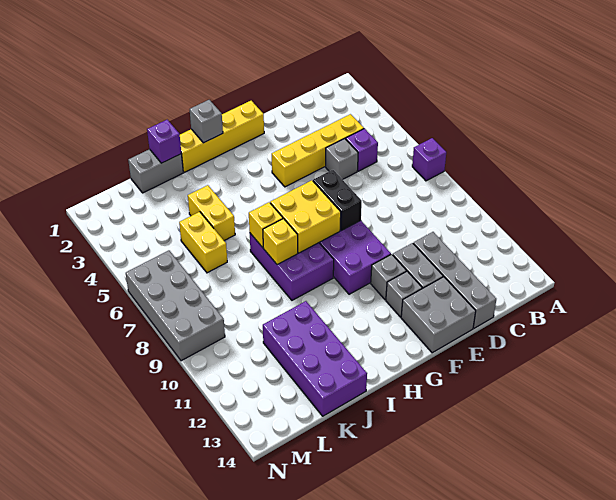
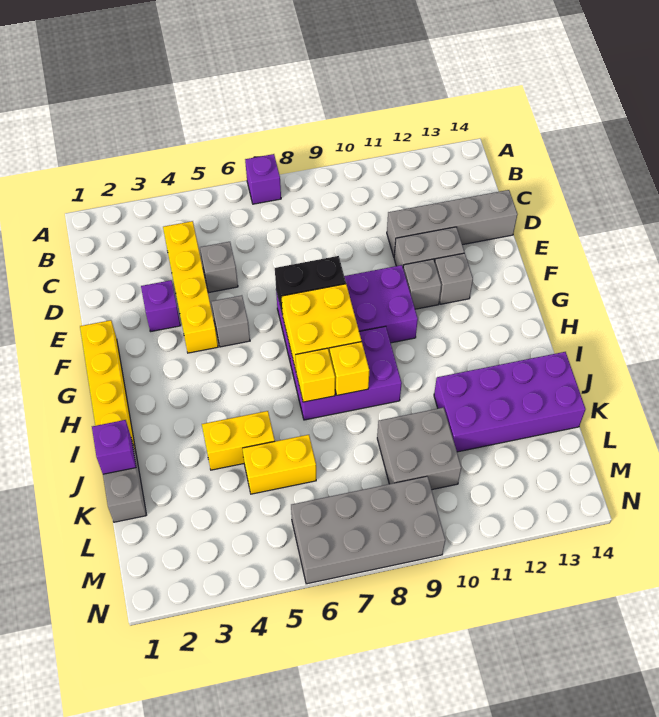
purple brick C5 level 1 -> purple brick E3 level 1
grey brick E13:F14 level 1 -> grey brick K9:L10 level 1
grey brick H1 level 2 -> grey brick F5 level 1

